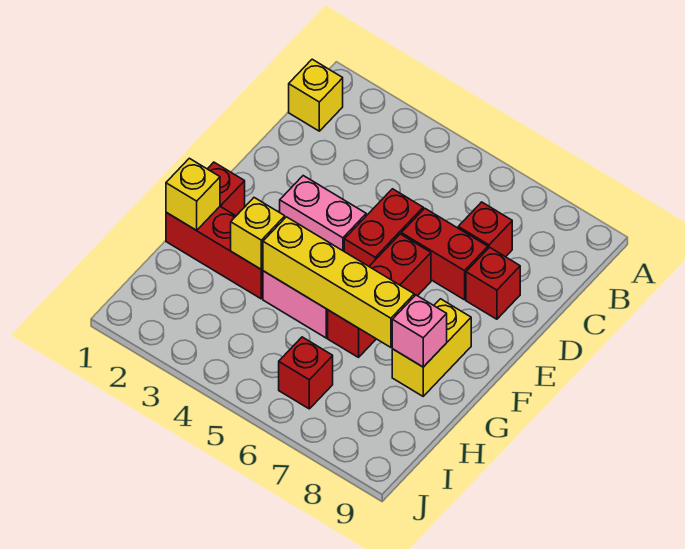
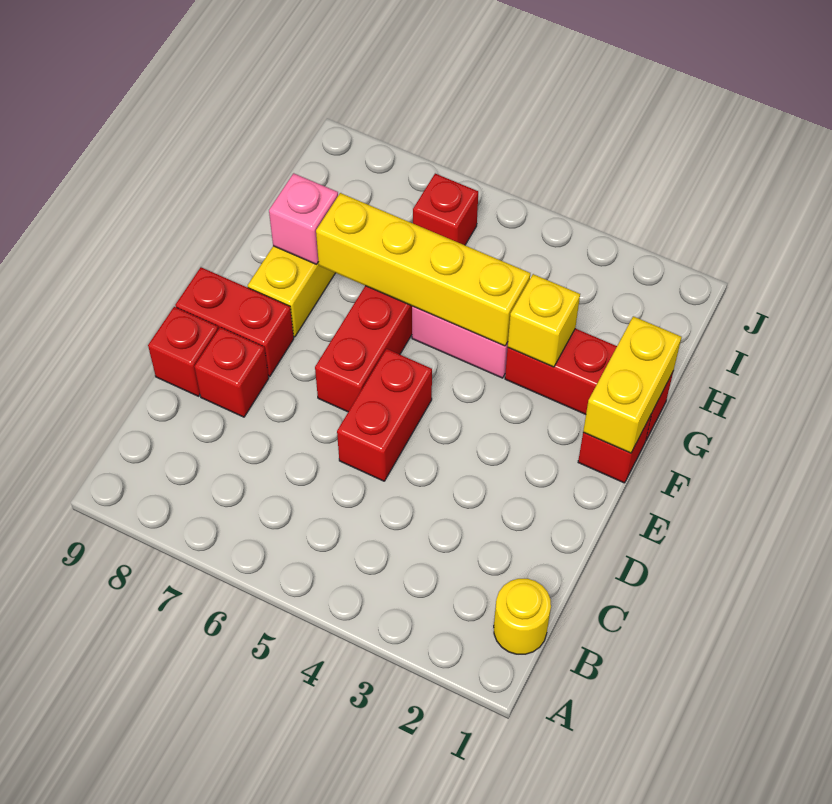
yellow brick B1 level 1 -> yellow round brick B1 level 1
red brick C7 level 1 -> red brick D9 level 1
red brick D6:D7 level 1 -> red brick E8:E9 level 1
pink brick E3:E4 level 1 -> none
yellow brick G1 level 2 -> yellow brick F1:G1 level 2

